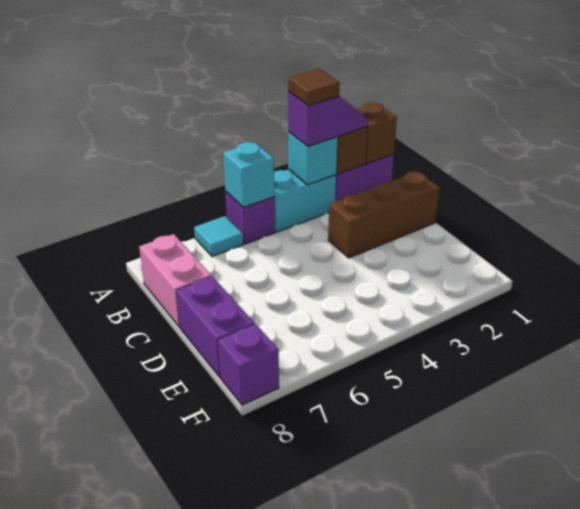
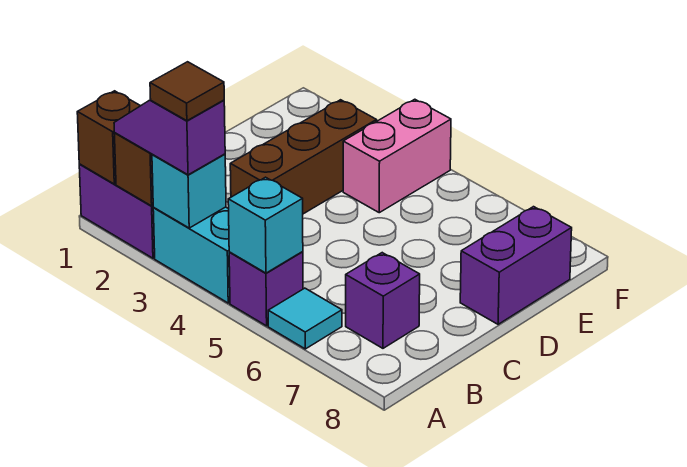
pink brick B8:C8 level 1 -> pink brick E4:F4 level 1
brown brick C1:C3 level 1 -> brown brick C3:E3 level 1
purple brick F8 level 1 -> purple brick B7 level 1

